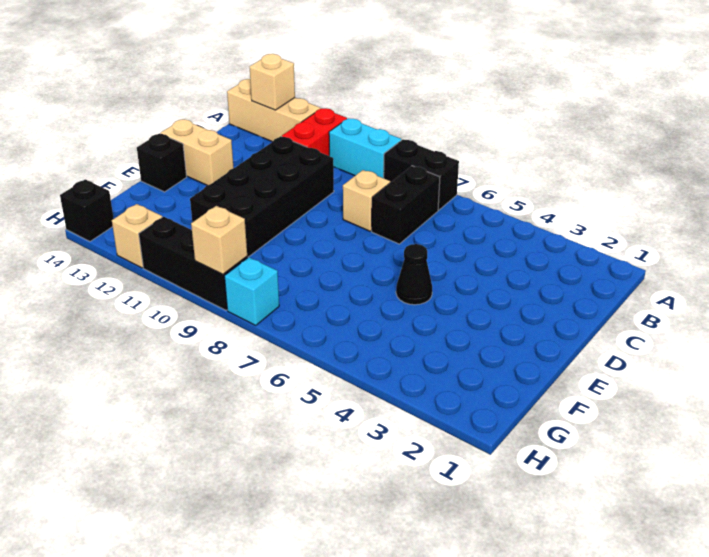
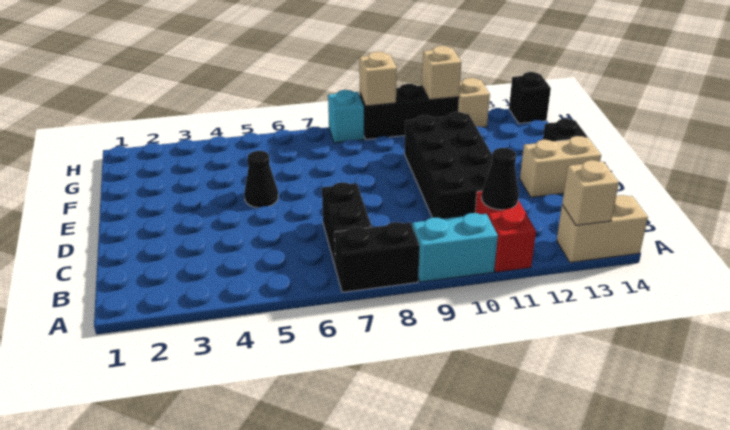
tan brick A12:A14 level 1 -> tan brick A13:A14 level 1
none -> black cone B11 level 2
tan brick C8 level 1 -> tan brick H11 level 2

